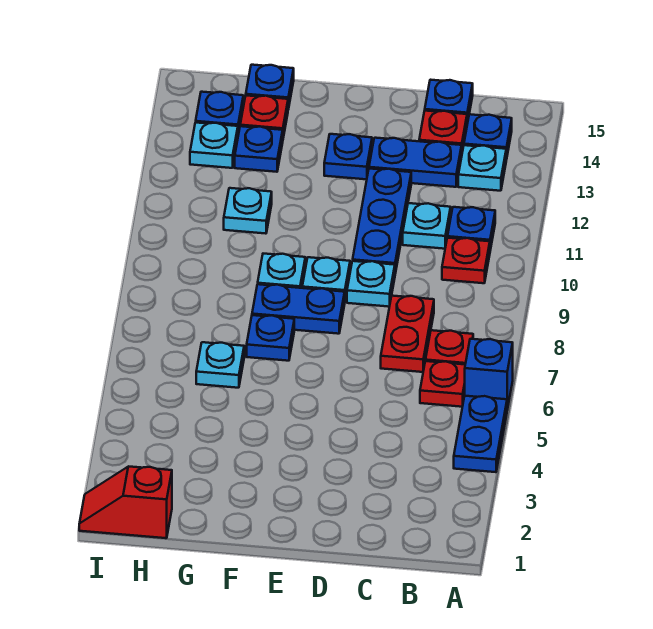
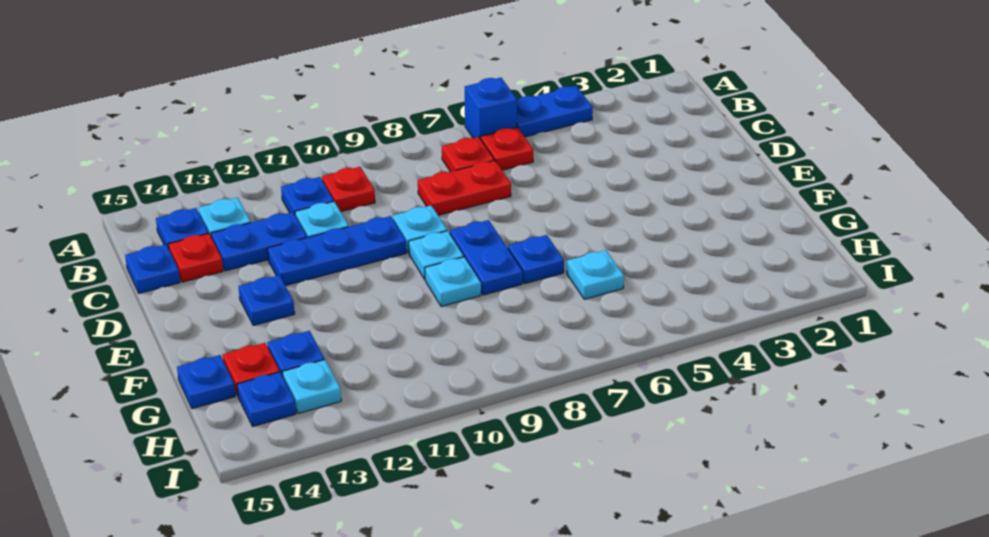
blue plate C13:D13 level 1 -> blue plate C12:C13 level 1
cyan plate G11 level 1 -> none
red slope H1:I1 level 1 top H -> none

